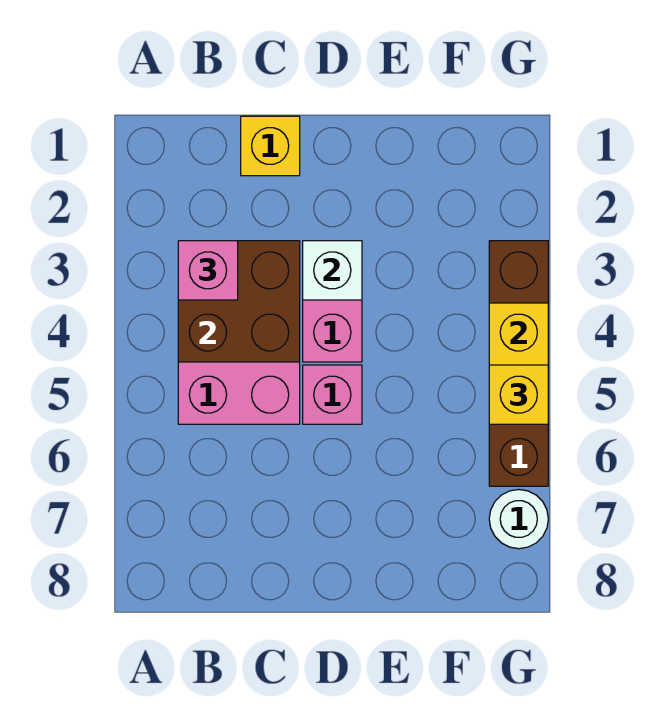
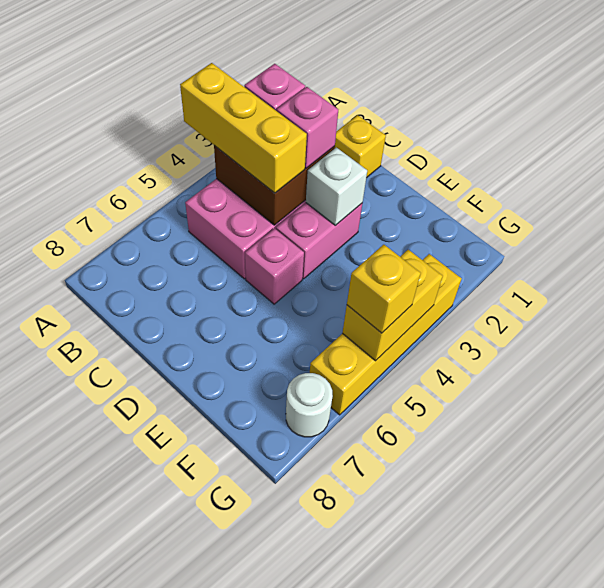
none -> yellow brick A4:C4 level 3
none -> pink brick C3 level 3
brown brick G3:G6 level 1 -> yellow brick G3:G6 level 1

